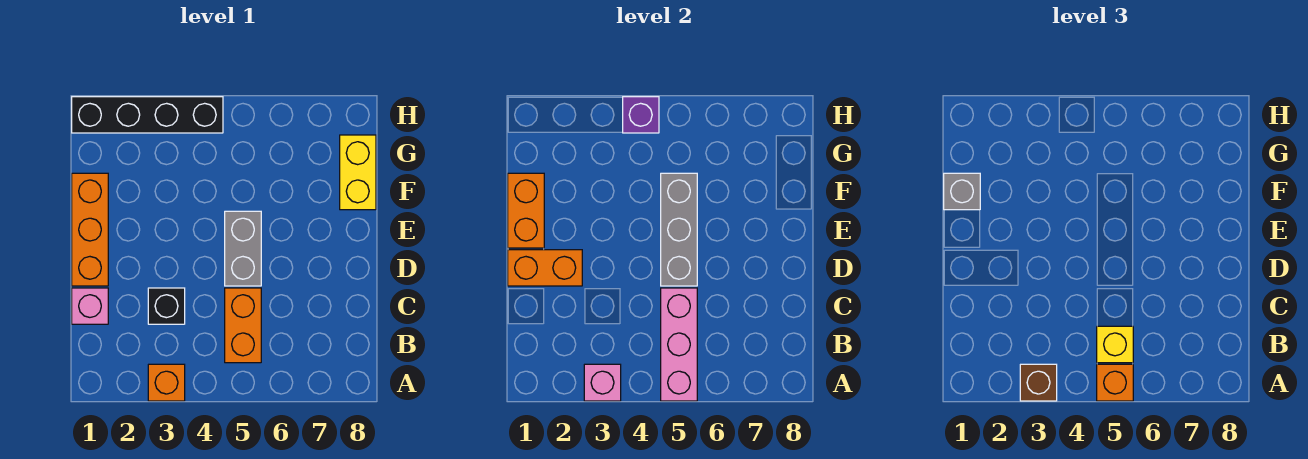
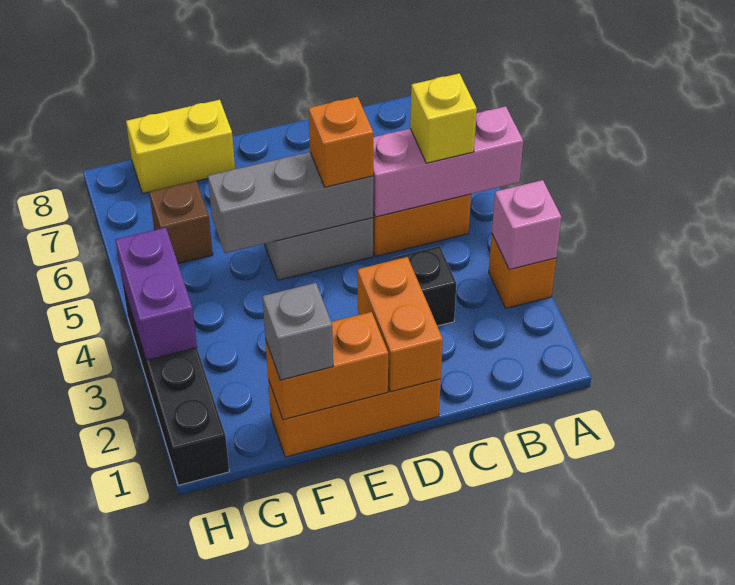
brown brick A3 level 3 -> brown brick G6 level 1
orange brick A5 level 3 -> orange brick D5 level 3
pink brick C1 level 1 -> none
purple brick H4 level 2 -> purple brick H3:H4 level 2

